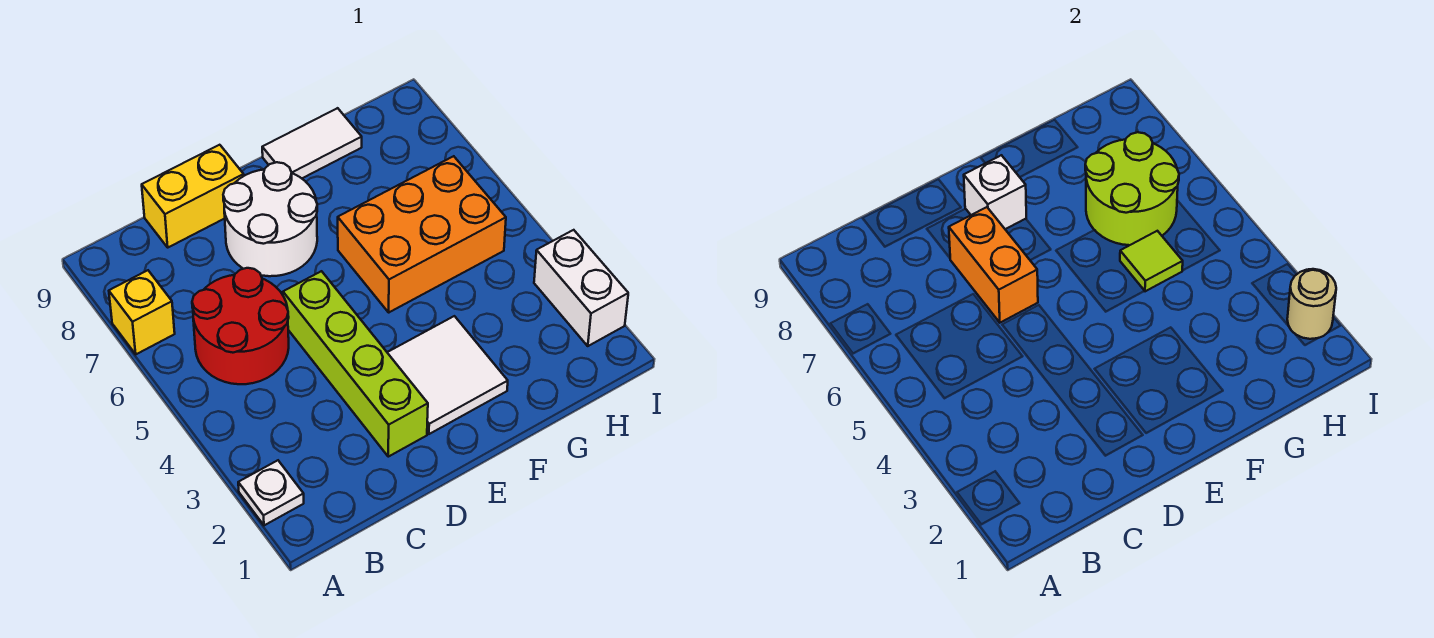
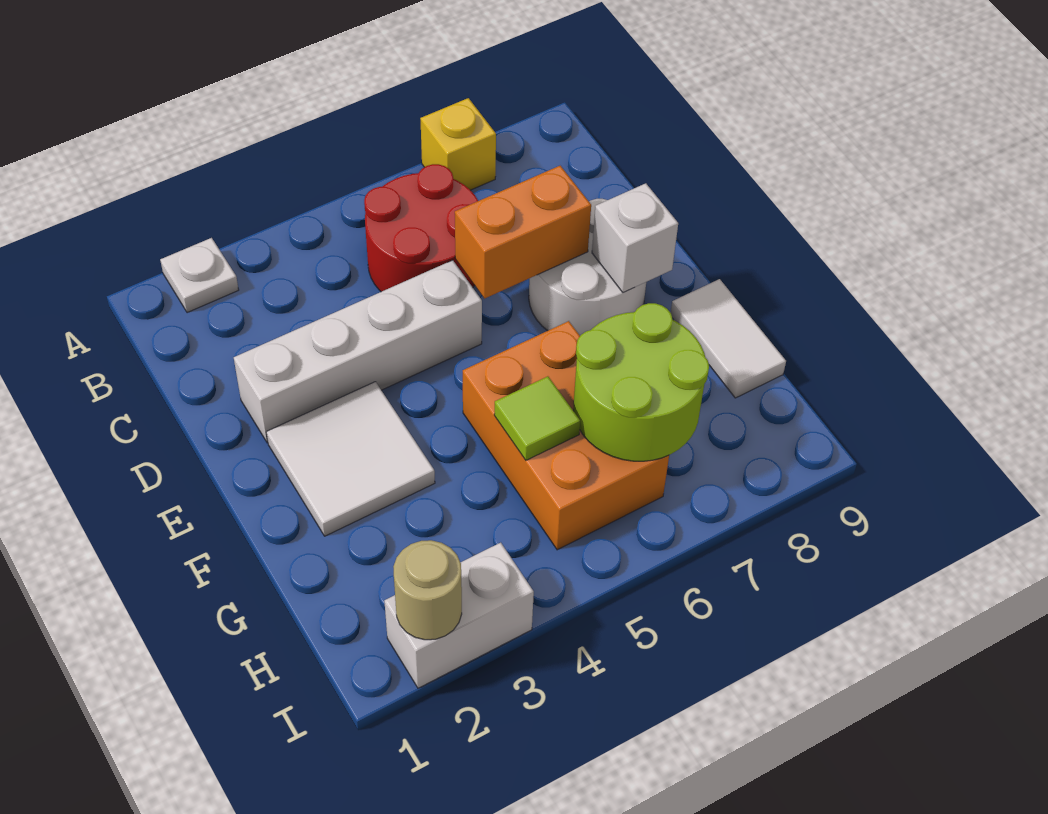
yellow brick C9:D9 level 1 -> none
lime brick D2:D5 level 1 -> white brick D2:D5 level 1

